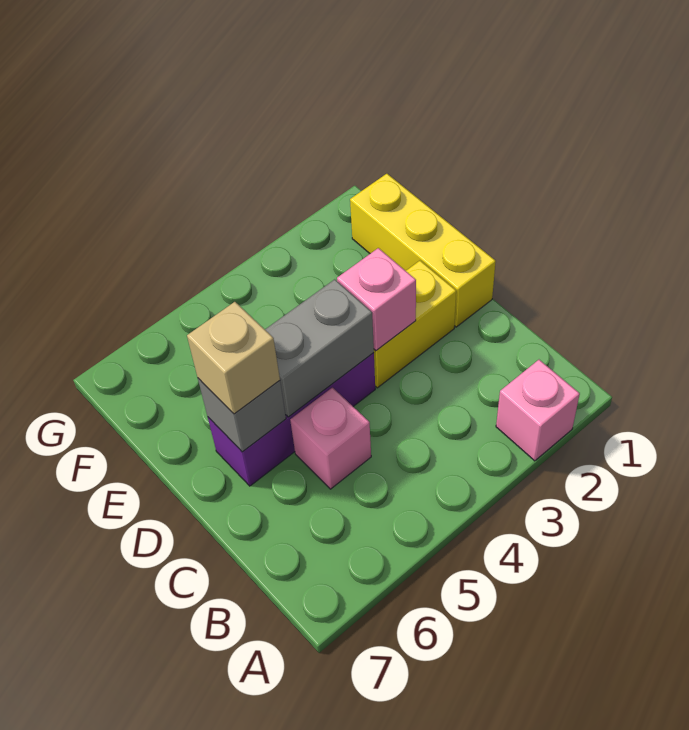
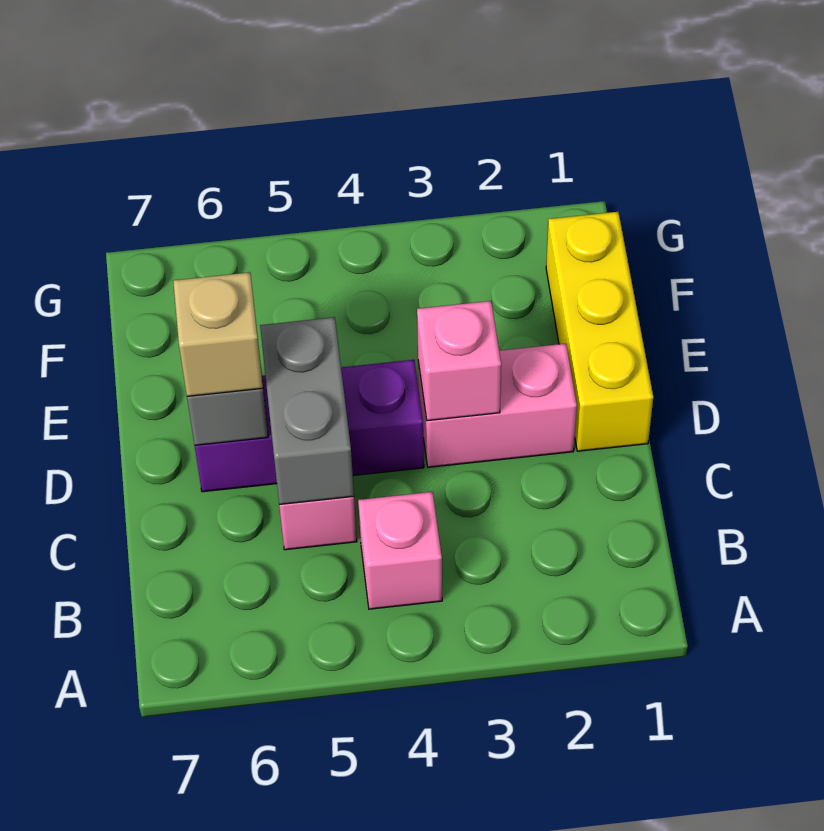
pink brick A2 level 1 -> pink brick B4 level 1
yellow brick D2:D3 level 1 -> pink brick D2:D3 level 1
grey brick D4:D5 level 2 -> grey brick C5:D5 level 2

